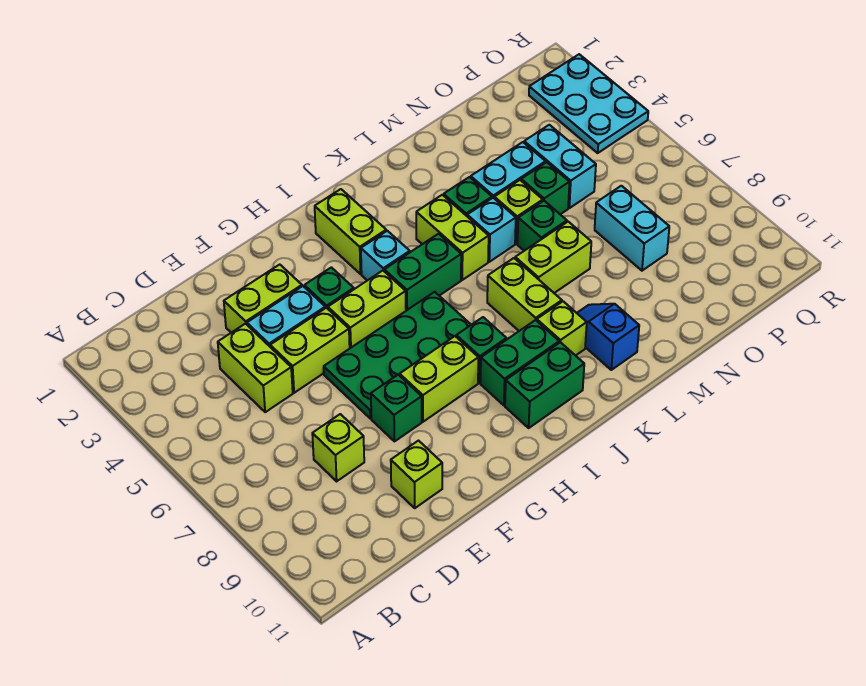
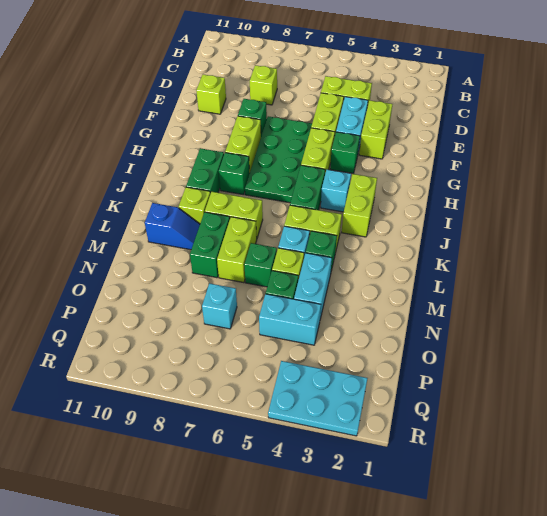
lime brick I2:I3 level 1 -> lime brick I3:J3 level 1
green brick I10:J10 level 1 -> green brick L8:M8 level 1
cyan brick O7:O8 level 1 -> cyan brick O7 level 1

